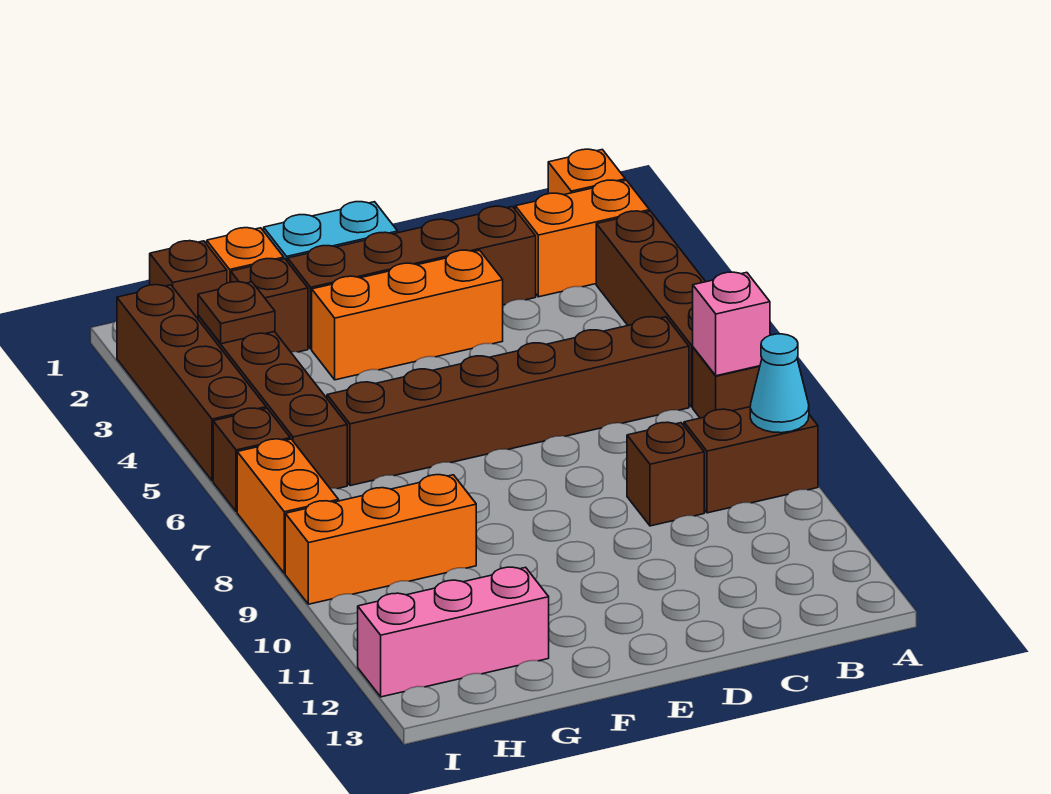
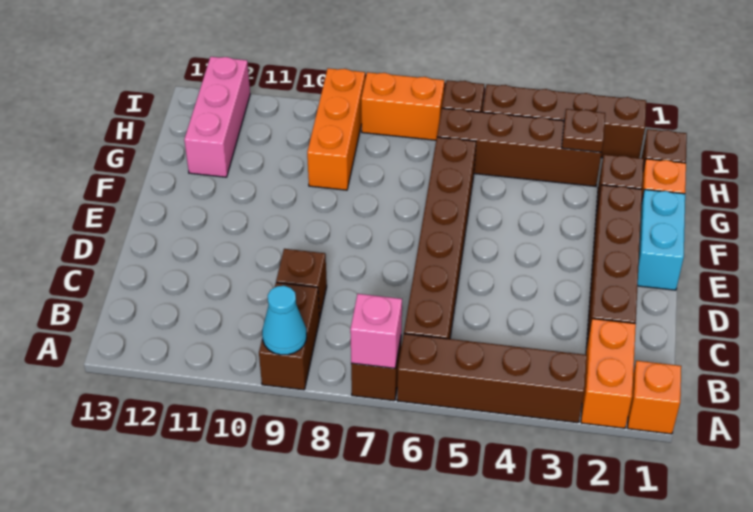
orange brick D3:F3 level 1 -> none

